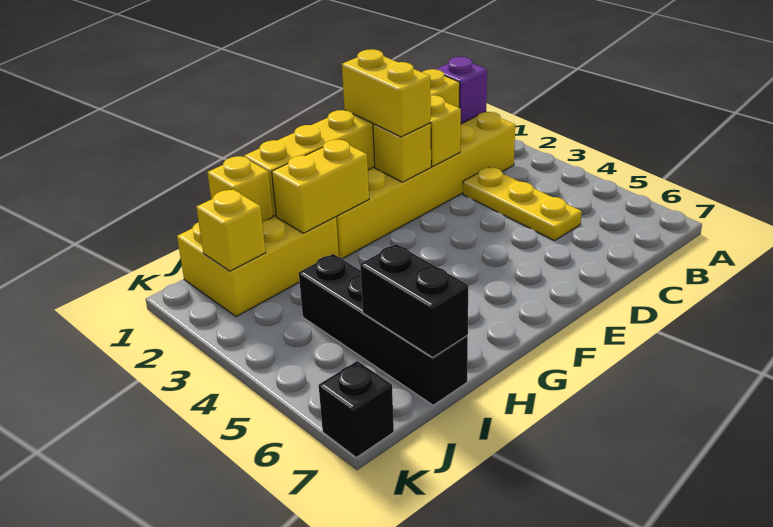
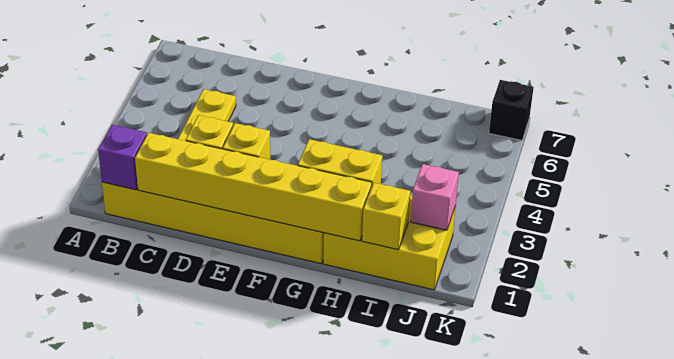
yellow brick E1:E2 level 3 -> none
black brick I4:I7 level 1 -> none
black brick I6:I7 level 2 -> none
yellow brick J2 level 2 -> pink brick J2 level 2

